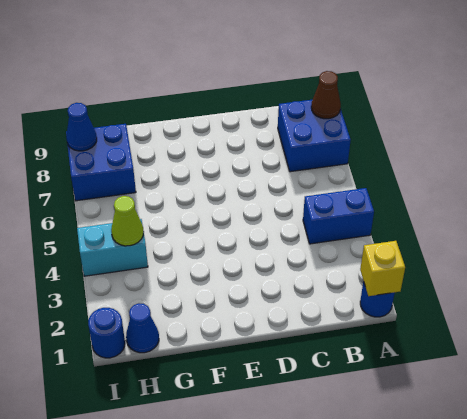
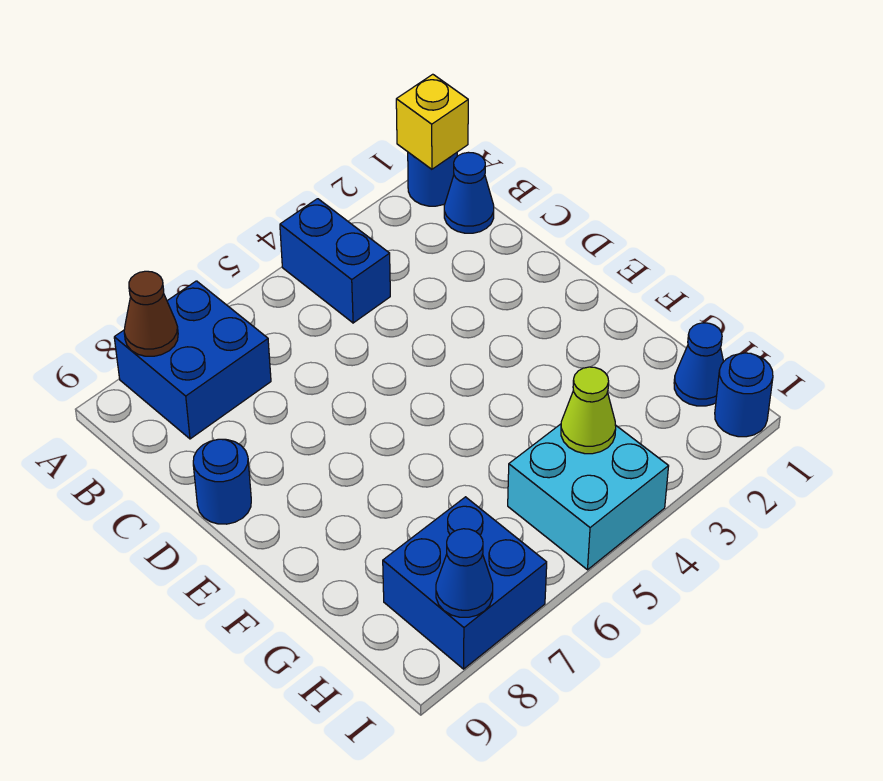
none -> blue cone B1 level 1
none -> blue round brick D9 level 1
cyan brick H4:I4 level 1 -> cyan brick H4:I5 level 1

